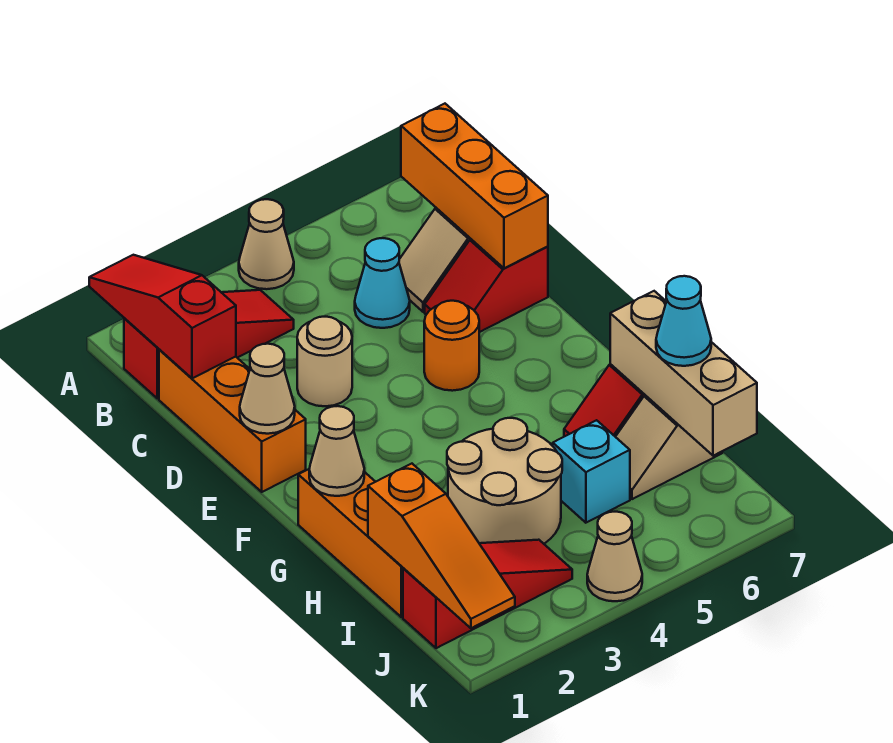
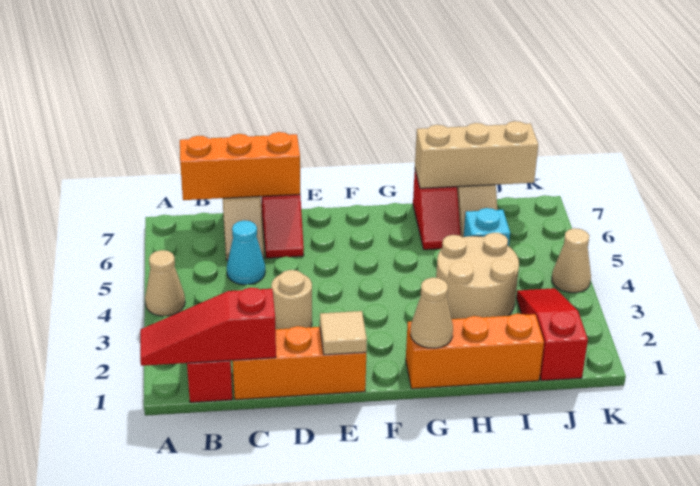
tan cone E1 level 2 -> tan tile E1 level 2
orange round brick E5 level 1 -> none
orange slope I1:K1 level 2 top I -> none
cyan cone I7 level 3 -> none

